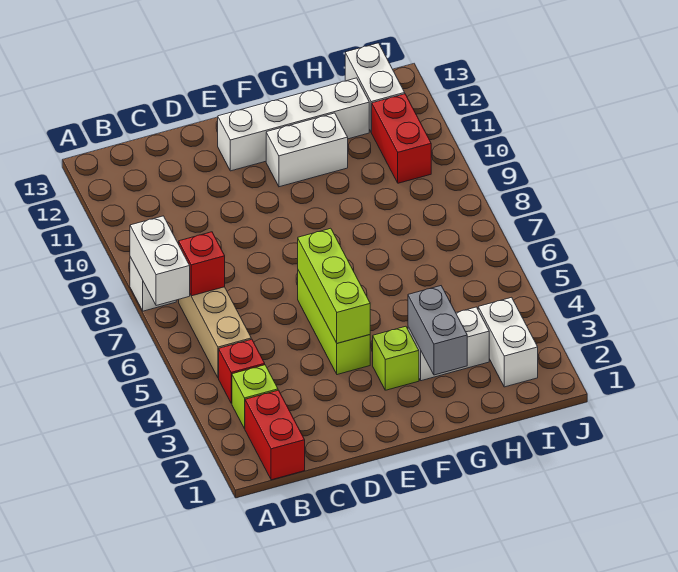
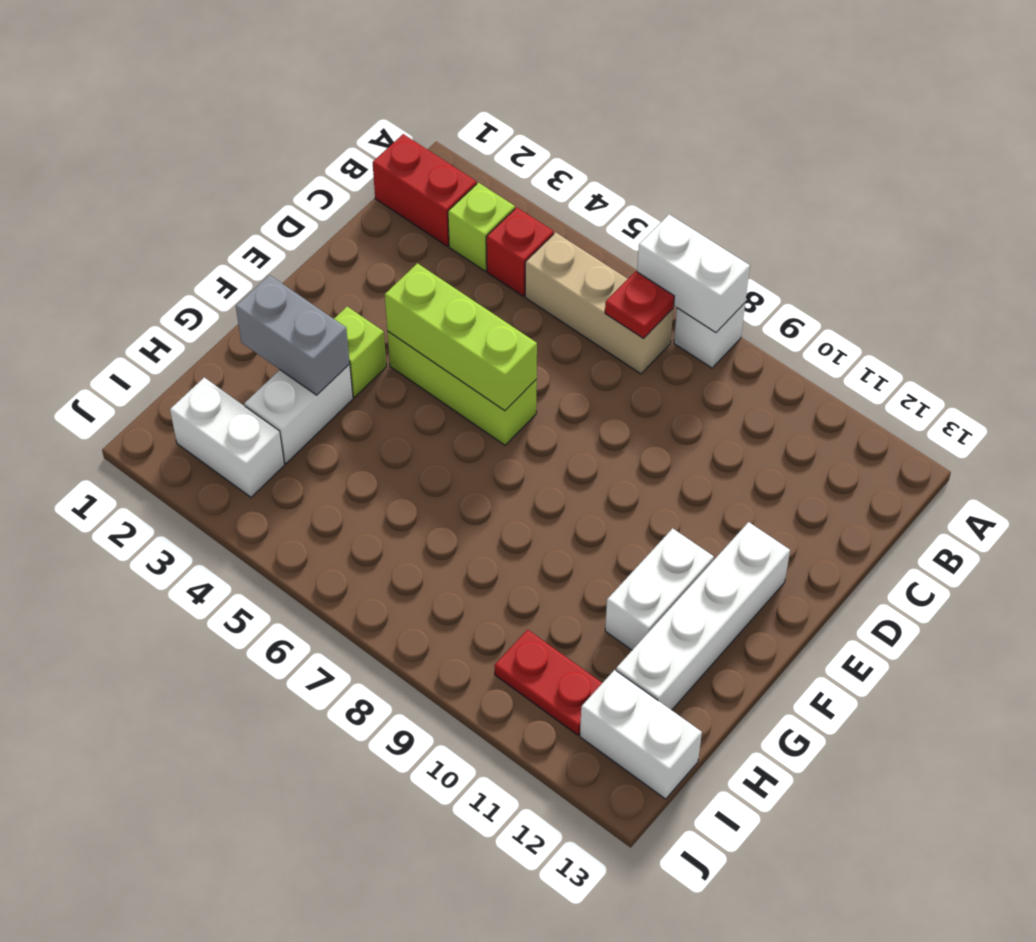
red brick B7 level 2 -> red plate B7 level 2
red brick I10:I11 level 1 -> red plate I10:I11 level 1

